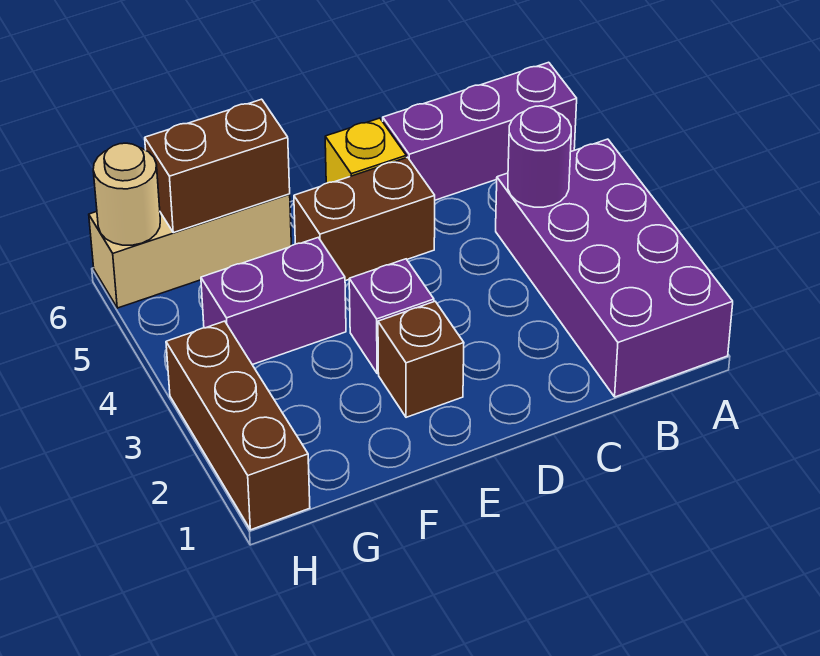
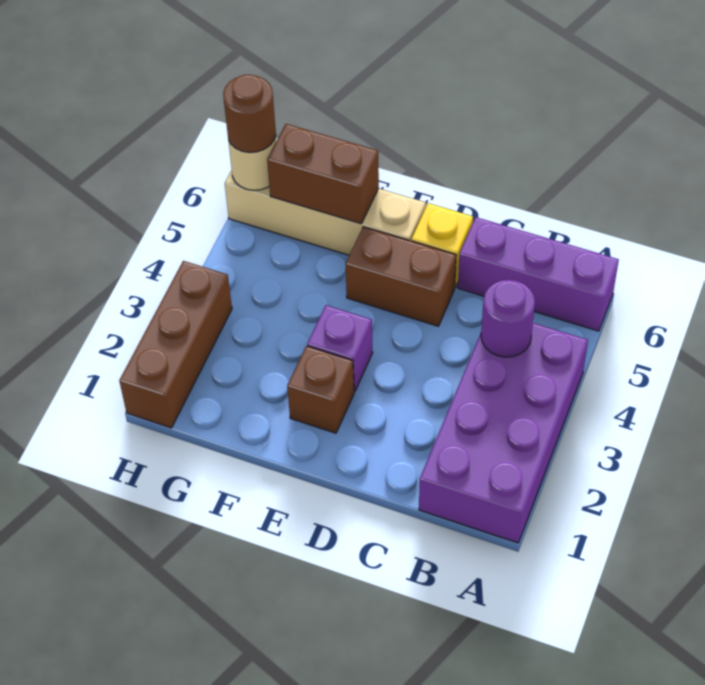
purple brick F4:G4 level 1 -> none
tan brick F6:H6 level 1 -> tan brick E6:H6 level 1
none -> brown round brick H6 level 3

